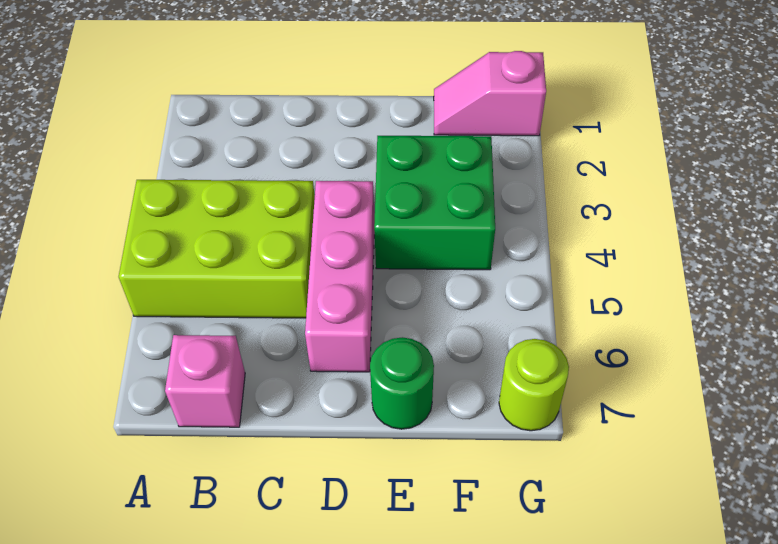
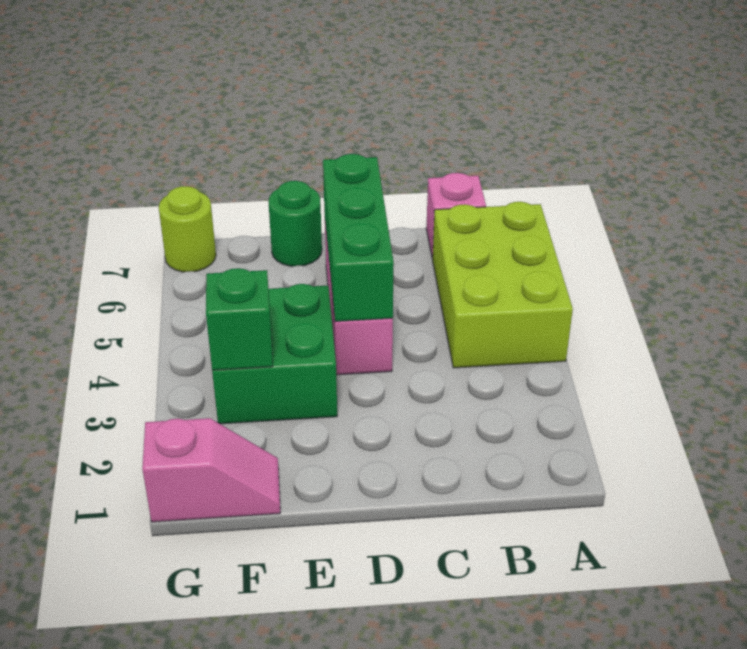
lime brick A4:C5 level 1 -> lime brick A4:B6 level 1
none -> green brick D4:D6 level 2
none -> green brick F3 level 2

